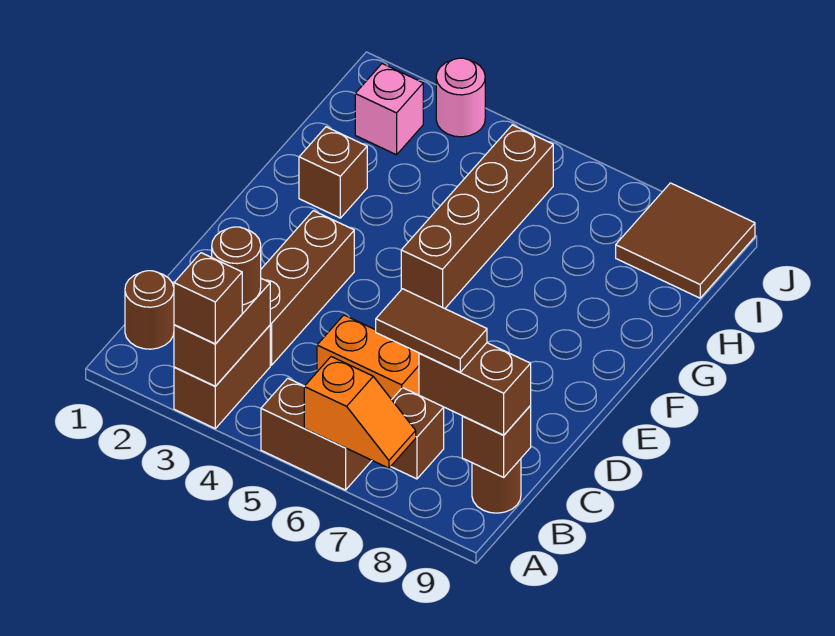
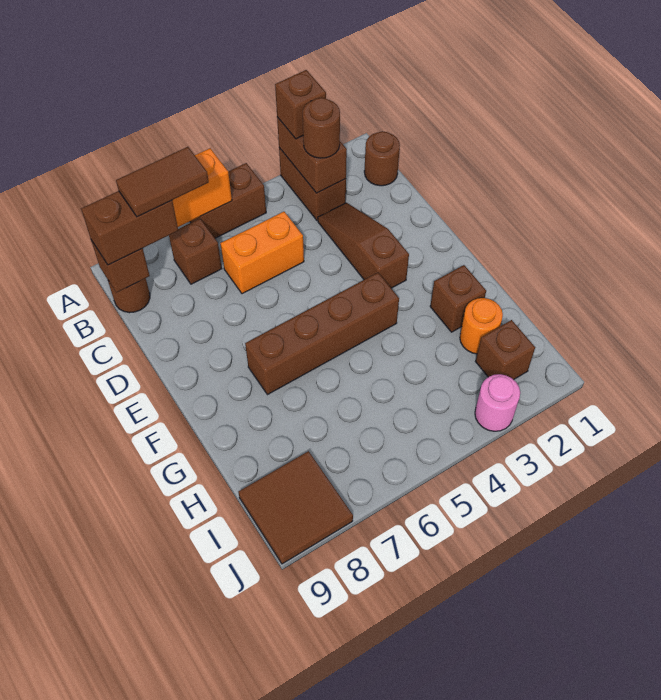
brown brick C3:E3 level 1 -> brown slope C3:E3 level 1 top E
brown brick F5:I5 level 1 -> brown brick F4:F7 level 1
none -> orange round brick H2 level 1
pink brick I2 level 1 -> brown brick I2 level 1

